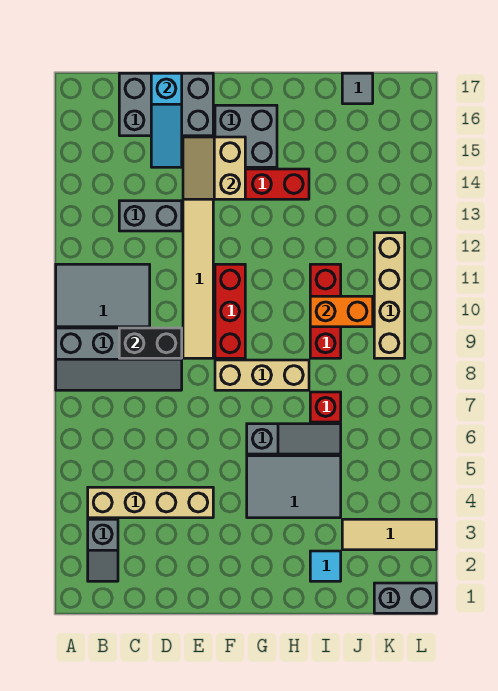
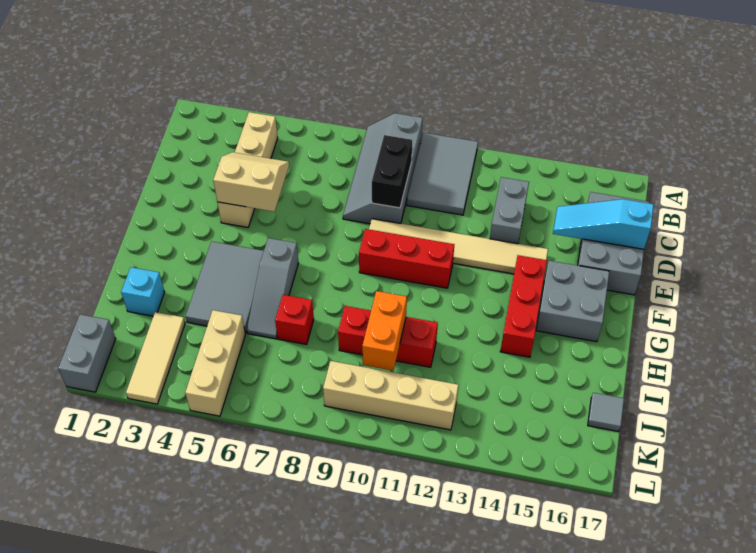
grey slope B2:B3 level 1 top 3 -> none
tan slope E14:F15 level 2 top F -> tan slope D4:E5 level 2 top E
tan brick F8:H8 level 1 -> tan brick J5:L5 level 1
cyan tile I2 level 1 -> cyan brick I2 level 1

